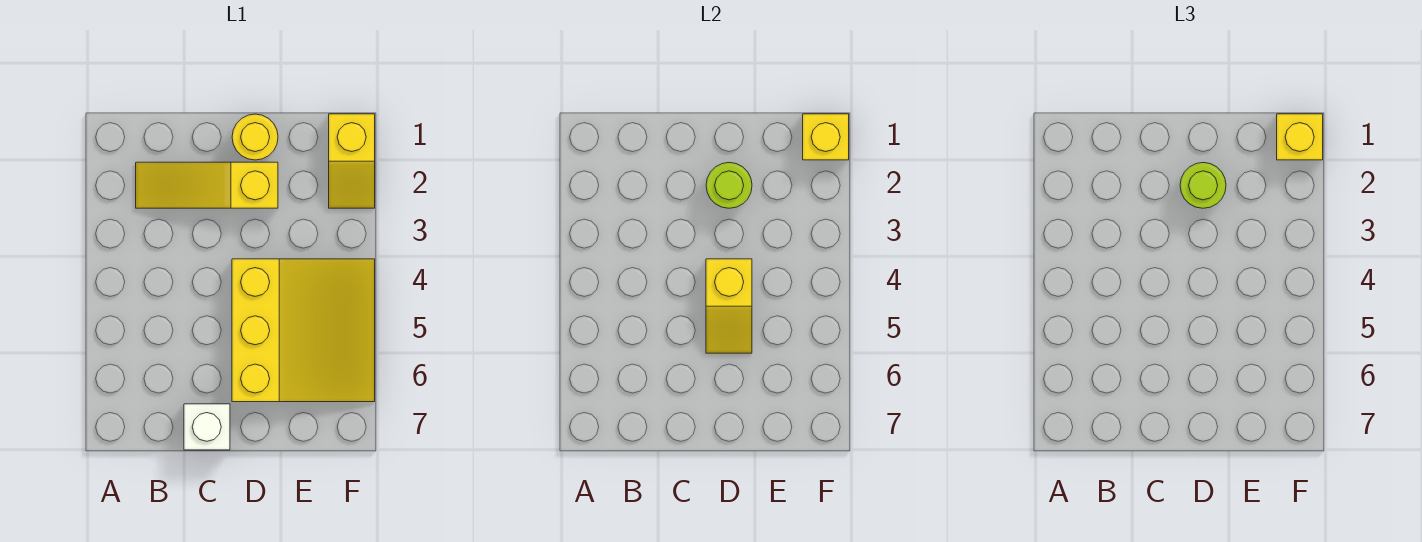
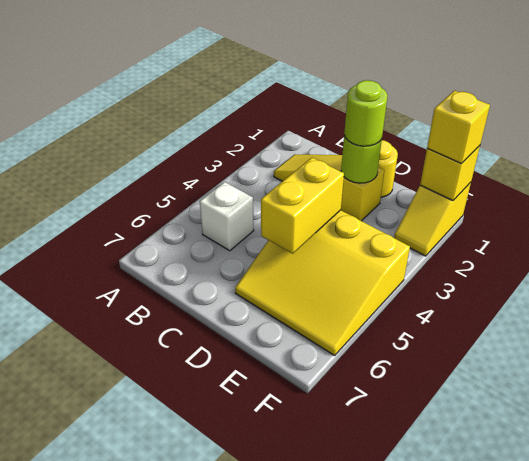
white brick C7 level 1 -> white brick B5 level 1
yellow slope D4:F6 level 1 top D -> yellow slope D4:F6 level 1 top 4
yellow slope D4:D5 level 2 top 4 -> yellow brick D4:D5 level 2

